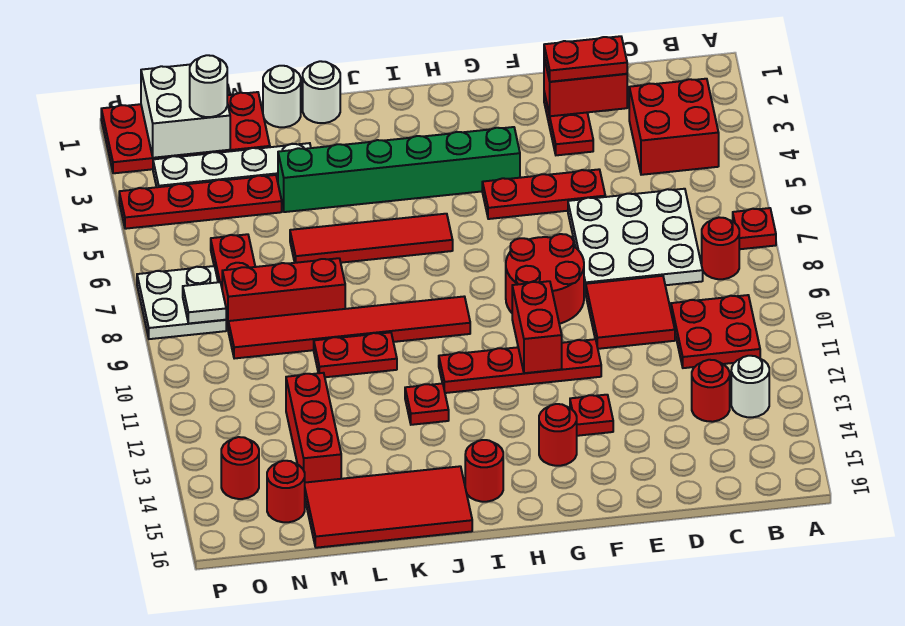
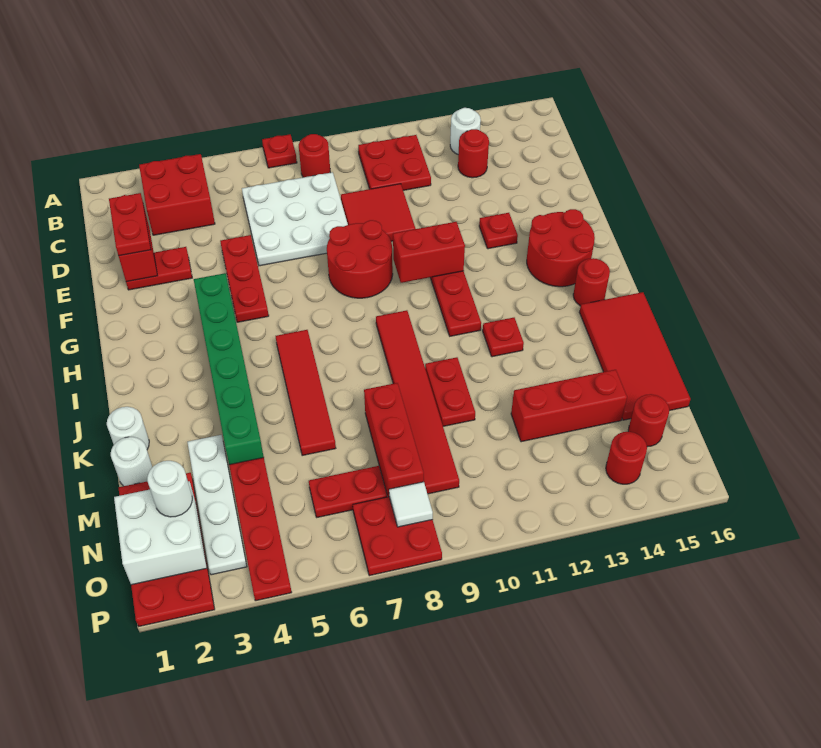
red round brick G14 level 1 -> red round brick G14:H15 level 1
white plate O7:P8 level 1 -> red plate O7:P8 level 1

